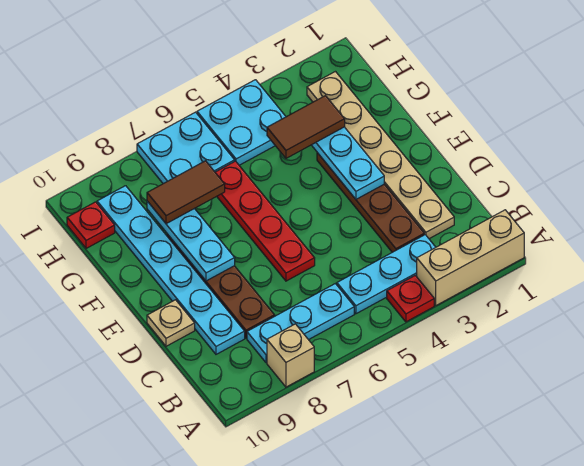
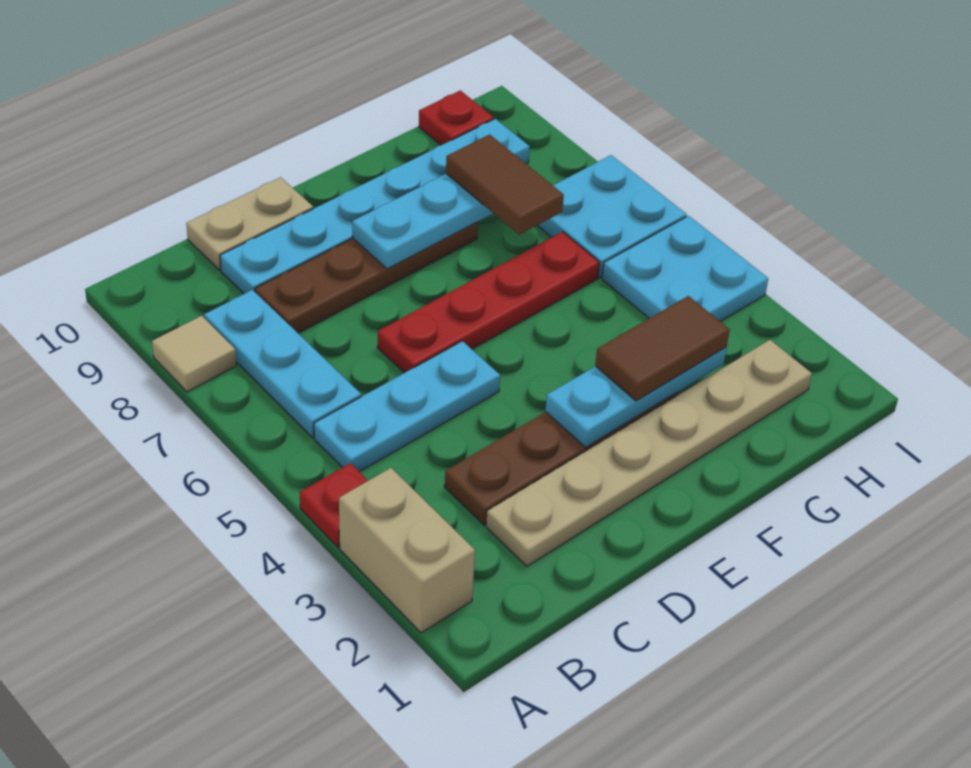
tan brick A1:A3 level 1 -> tan brick A2:A3 level 1
tan brick A8 level 1 -> tan tile A8 level 1
cyan plate B3:B5 level 1 -> cyan plate B5:D5 level 1
tan plate D10 level 1 -> tan plate C10:D10 level 1
brown tile G3:G4 level 3 -> brown tile F3:G3 level 3

